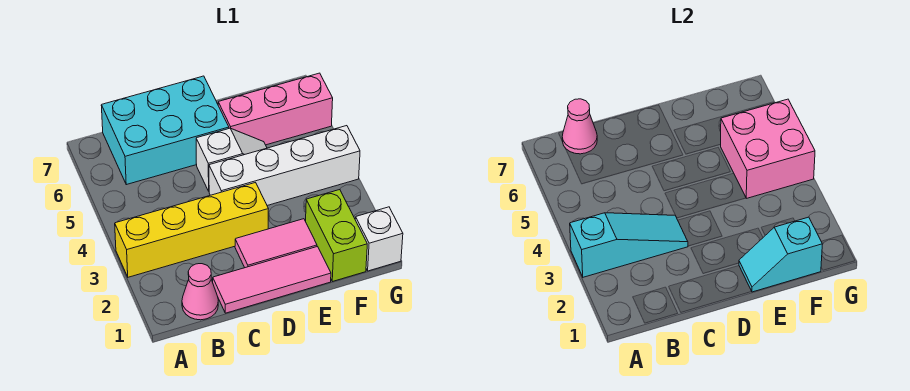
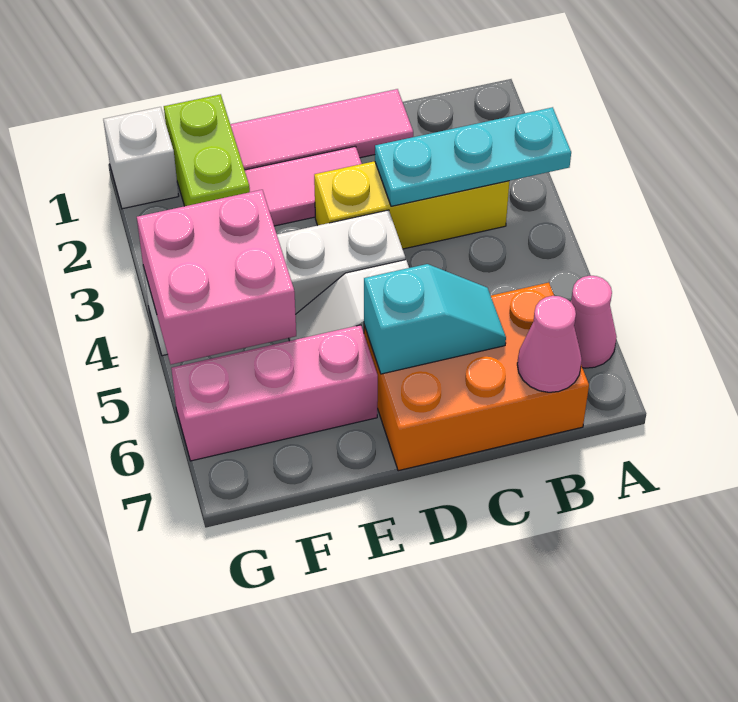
yellow brick A3:D3 level 1 -> yellow brick B3:D3 level 1
cyan slope A3:C3 level 2 top A -> cyan plate A3:C3 level 2
pink cone B1 level 1 -> pink cone A6 level 1
cyan brick B6:D7 level 1 -> orange brick B6:D7 level 1
cyan slope E1:F1 level 2 top F -> cyan slope C6:D6 level 2 top D

